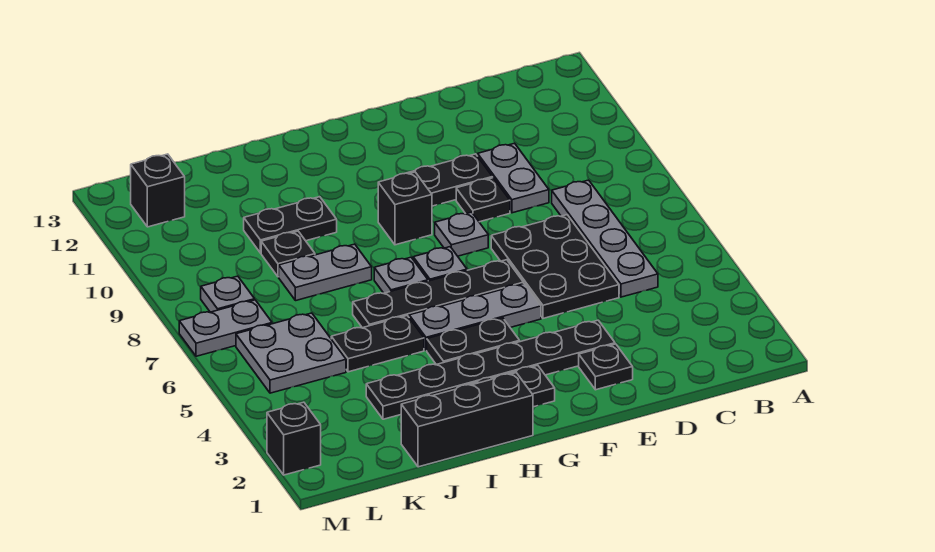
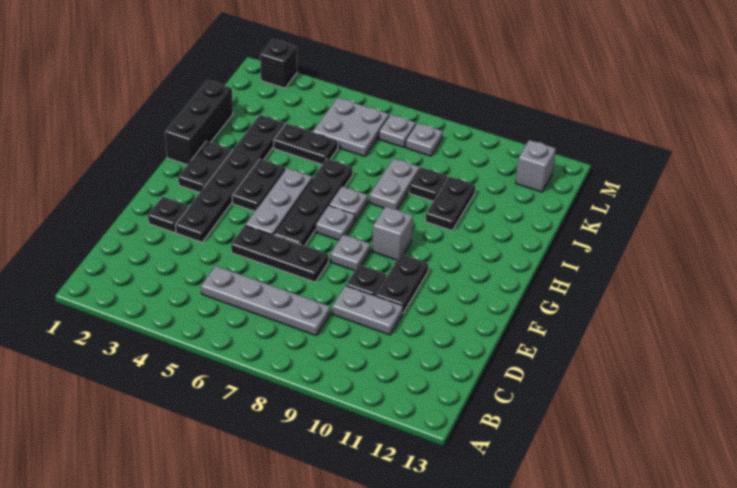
black plate D5:E7 level 1 -> black plate E5:E7 level 1
black brick G9 level 1 -> grey brick G9 level 1
black plate I5:J5 level 1 -> black plate J4:J5 level 1
grey plate L7:M7 level 1 -> grey plate L7 level 1
black brick L12 level 1 -> grey brick L12 level 1

